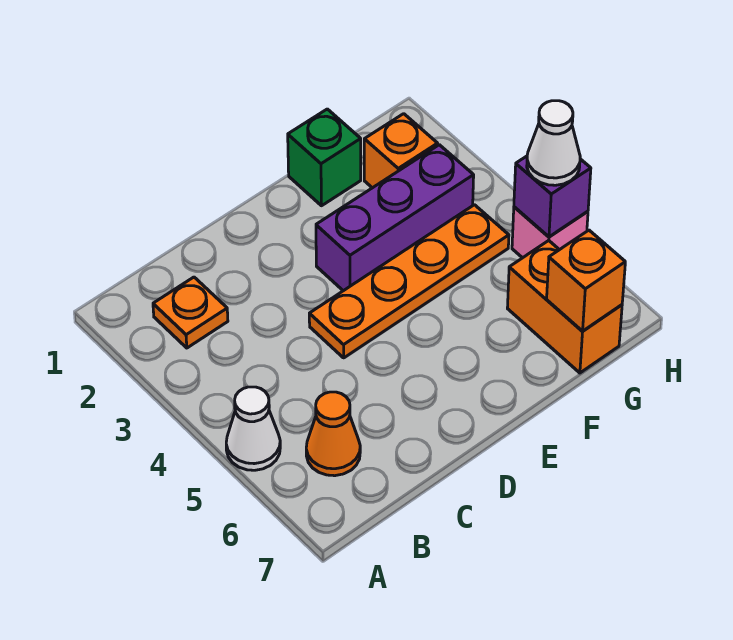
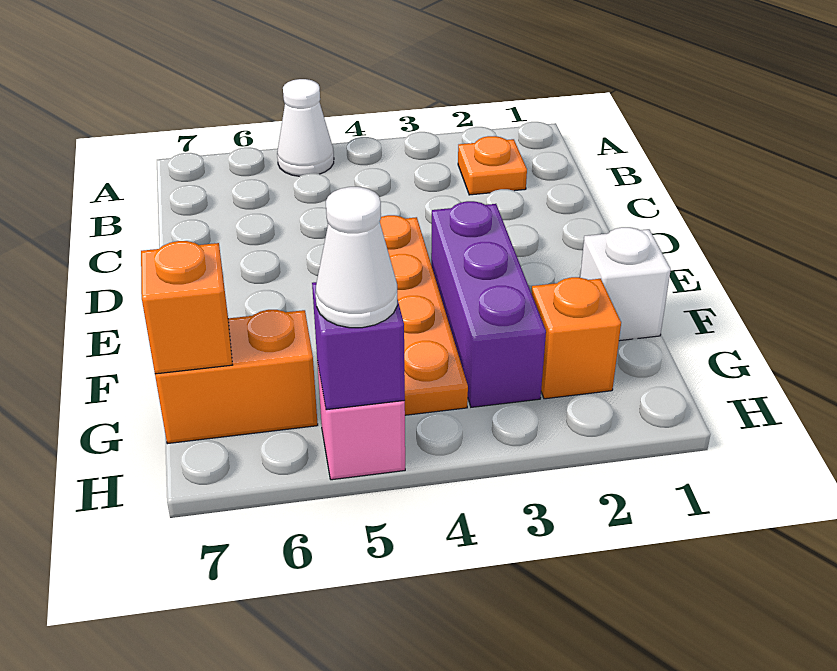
orange cone B6 level 1 -> none
green brick F1 level 1 -> white brick F1 level 1

